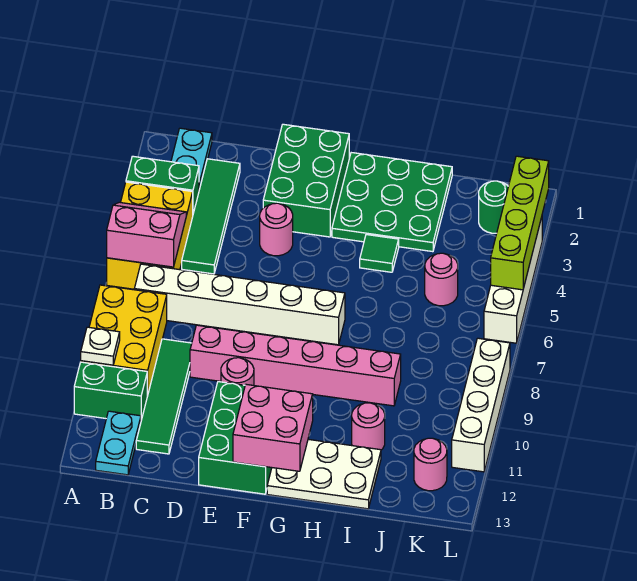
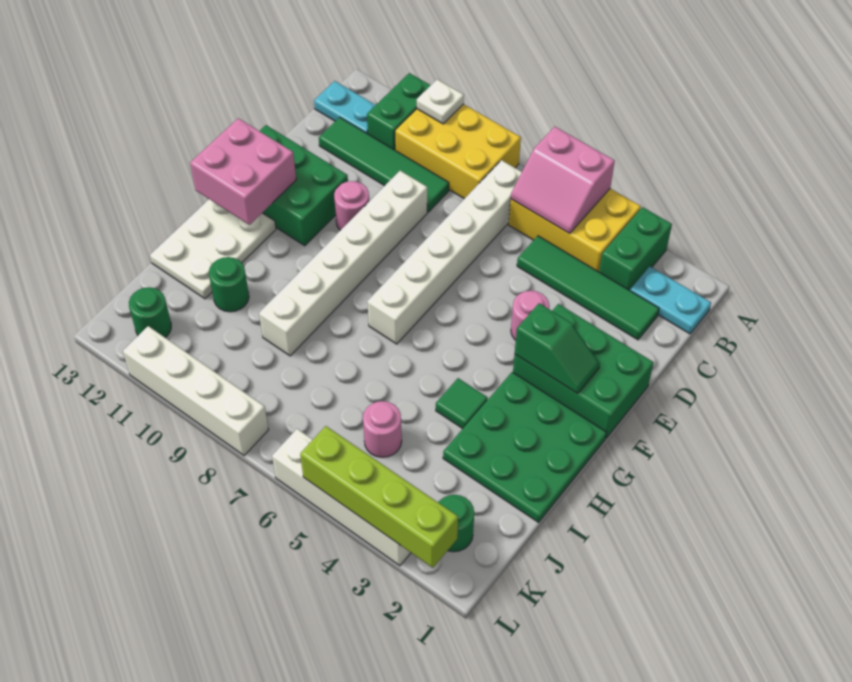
pink slope A5:B6 level 2 top 6 -> pink slope A5:B6 level 2 top A
pink brick D9:I9 level 1 -> white brick D9:I9 level 1
none -> green slope F2:F3 level 2 top 3
pink round brick I11 level 1 -> green round brick I11 level 1
pink round brick K12 level 1 -> green round brick K12 level 1

